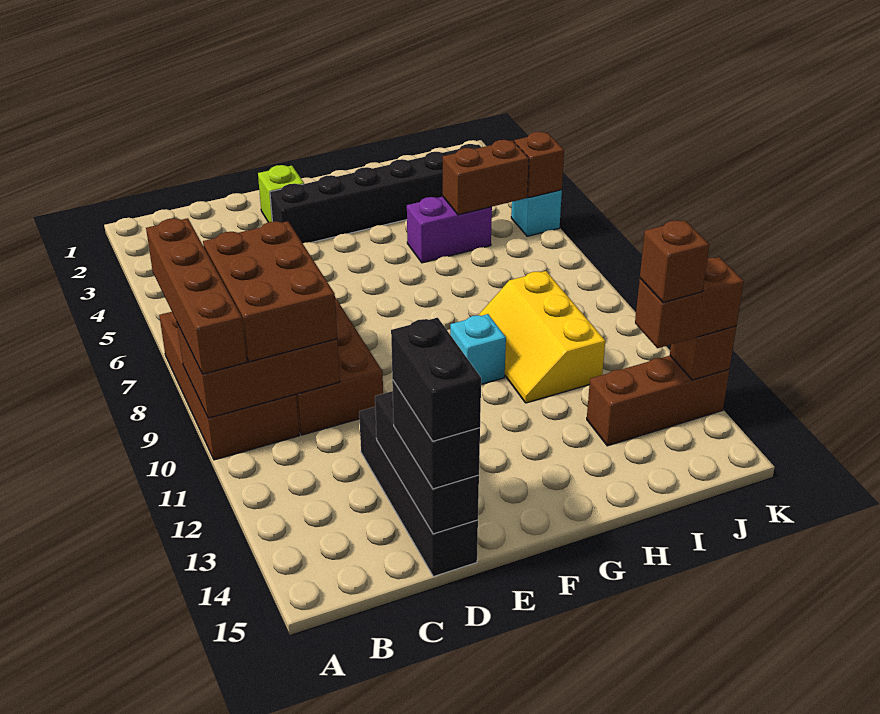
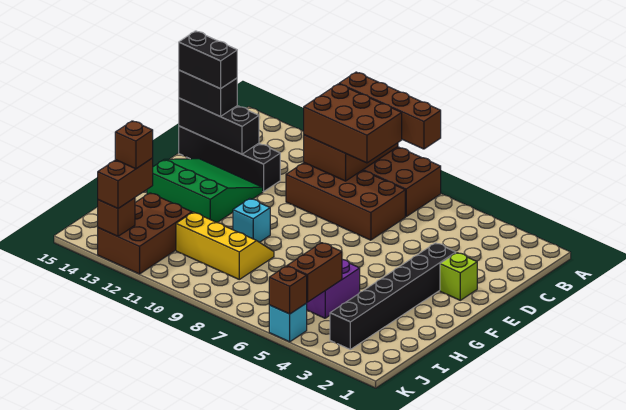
none -> green slope E12:G14 level 1 top G
brown brick I13:K13 level 1 -> brown brick I12:K13 level 1

